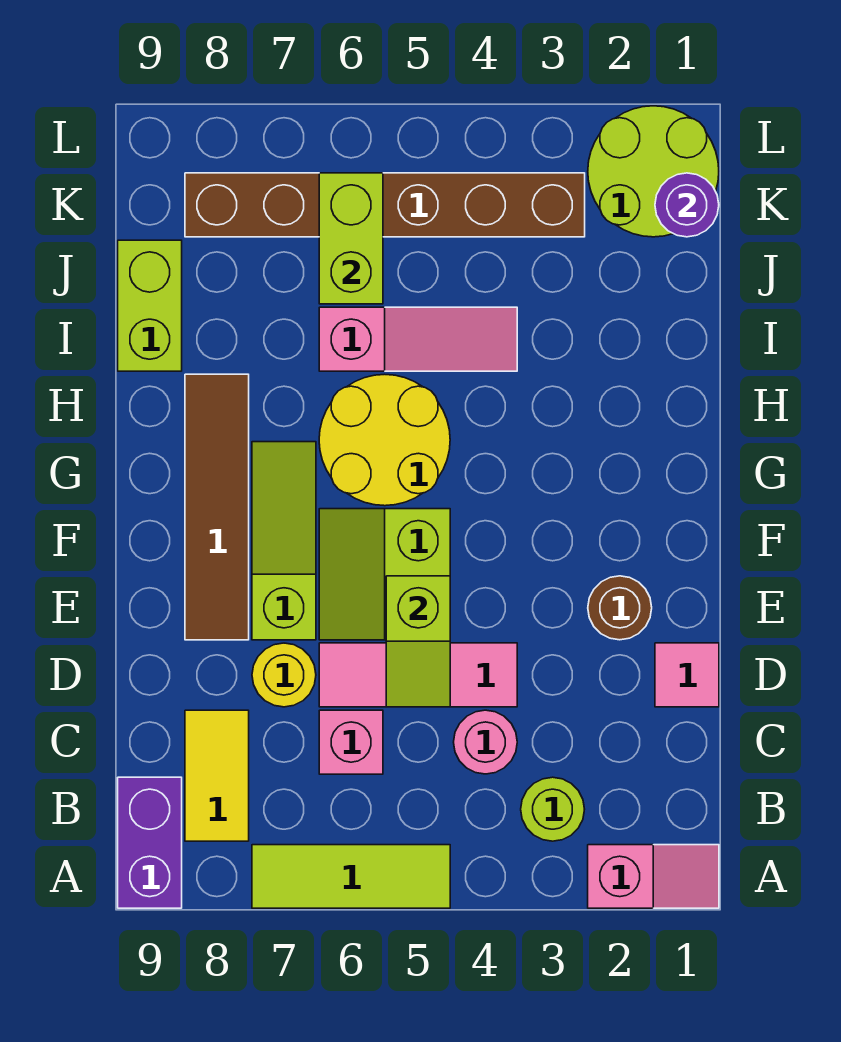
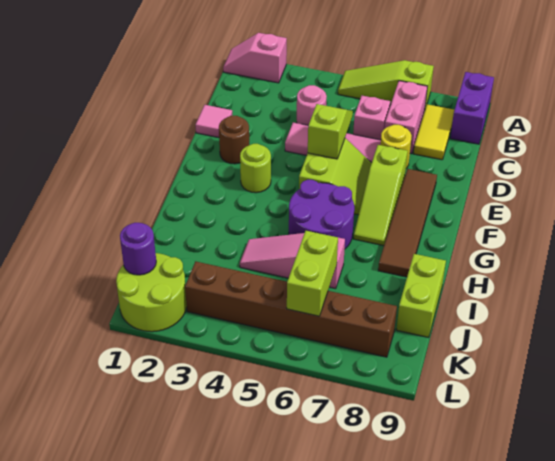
lime tile A5:A7 level 1 -> lime slope A5:A7 level 1 top 7
lime round brick B3 level 1 -> lime round brick F3 level 1
none -> pink brick B7:C7 level 1
yellow round brick G5:H6 level 1 -> purple round brick G5:H6 level 1

